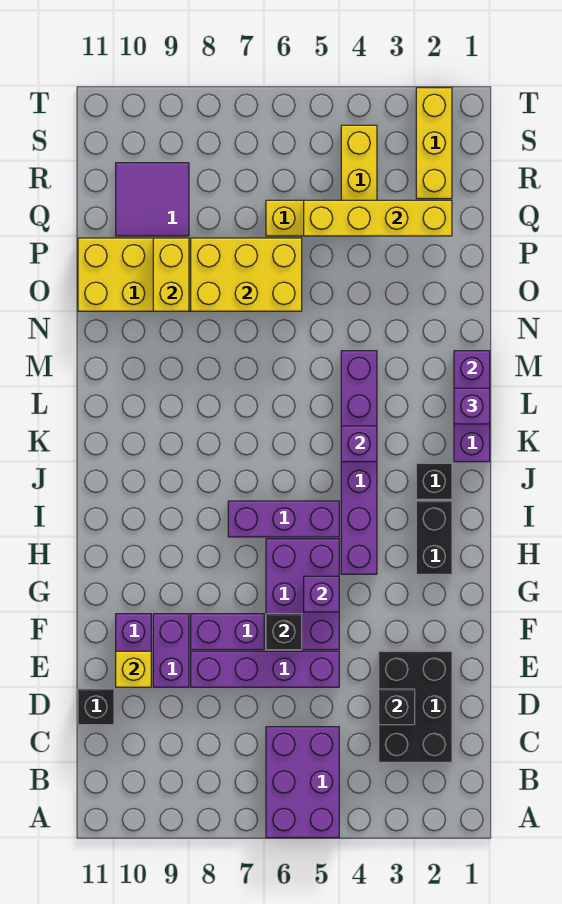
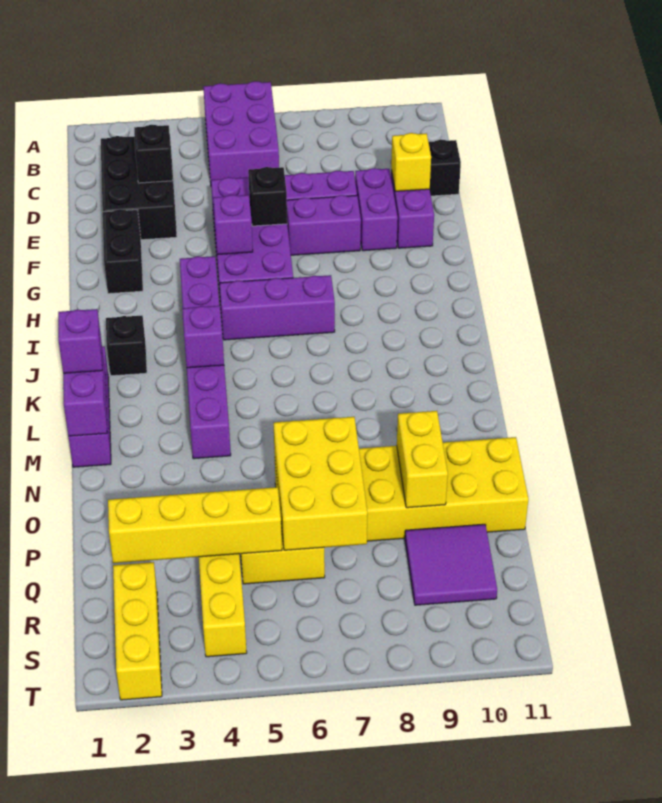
black brick H2:I2 level 1 -> black brick F2:G2 level 1
yellow brick O6:P8 level 2 -> yellow brick O6:Q7 level 2

